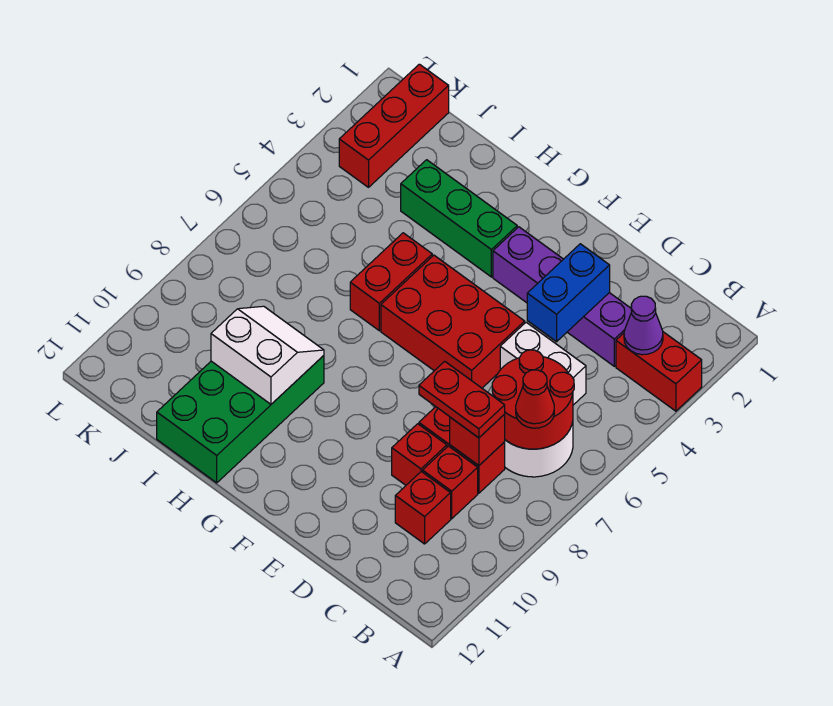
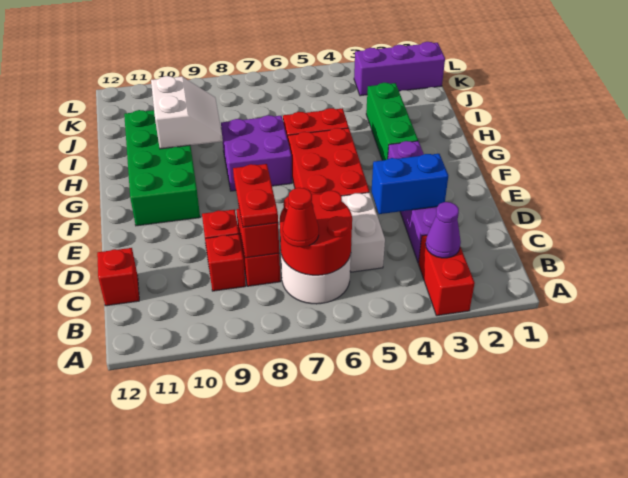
red brick C10 level 1 -> red brick C12 level 1
none -> purple brick G7:H8 level 1
green brick H9:I12 level 1 -> green brick F10:I11 level 1
red brick K1:K3 level 1 -> purple brick K1:K3 level 1

